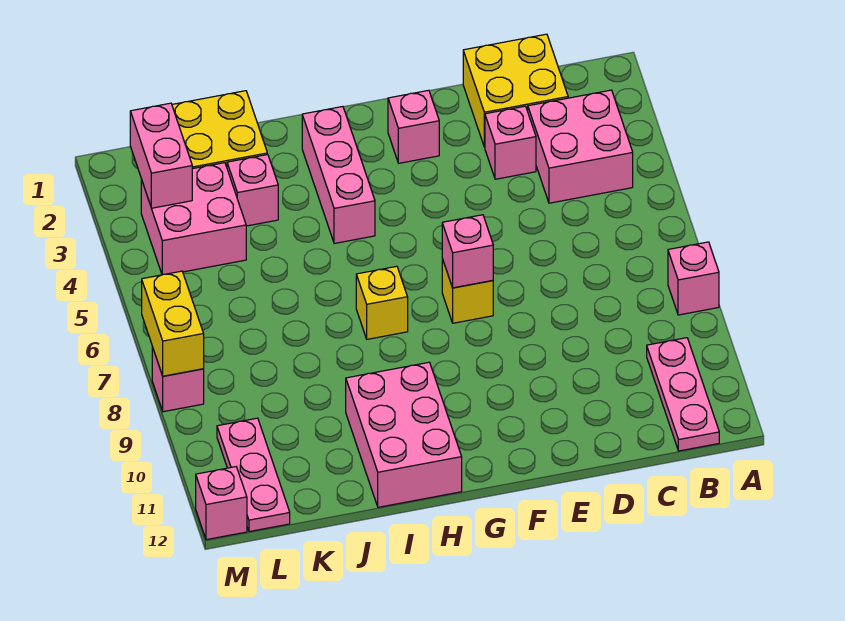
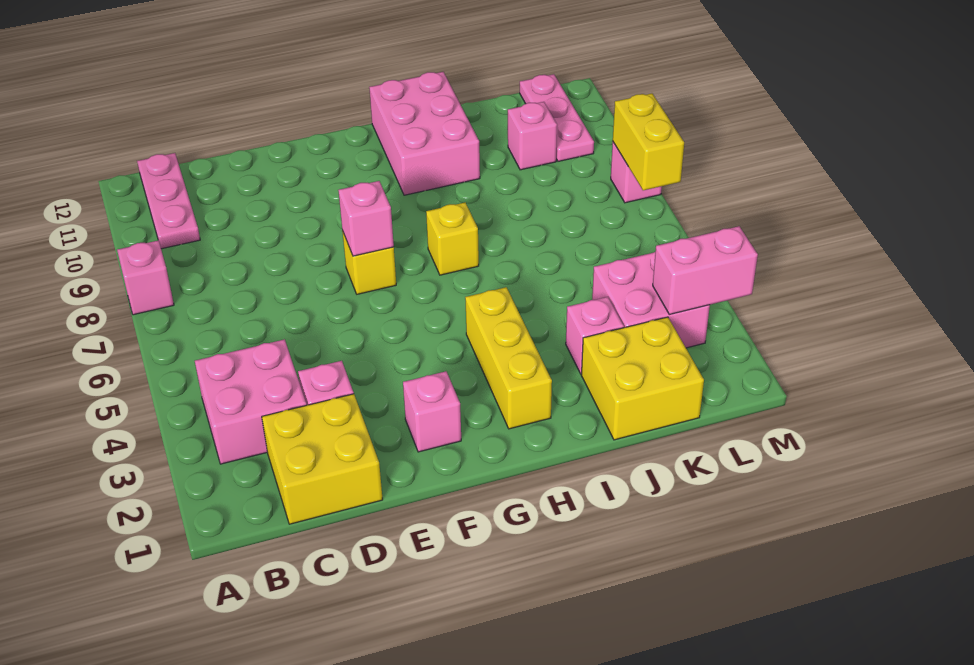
pink brick H2:H4 level 1 -> yellow brick H2:H4 level 1
pink brick L2:L3 level 2 -> pink brick L3:M3 level 2
pink brick M12 level 1 -> pink brick K10 level 1

